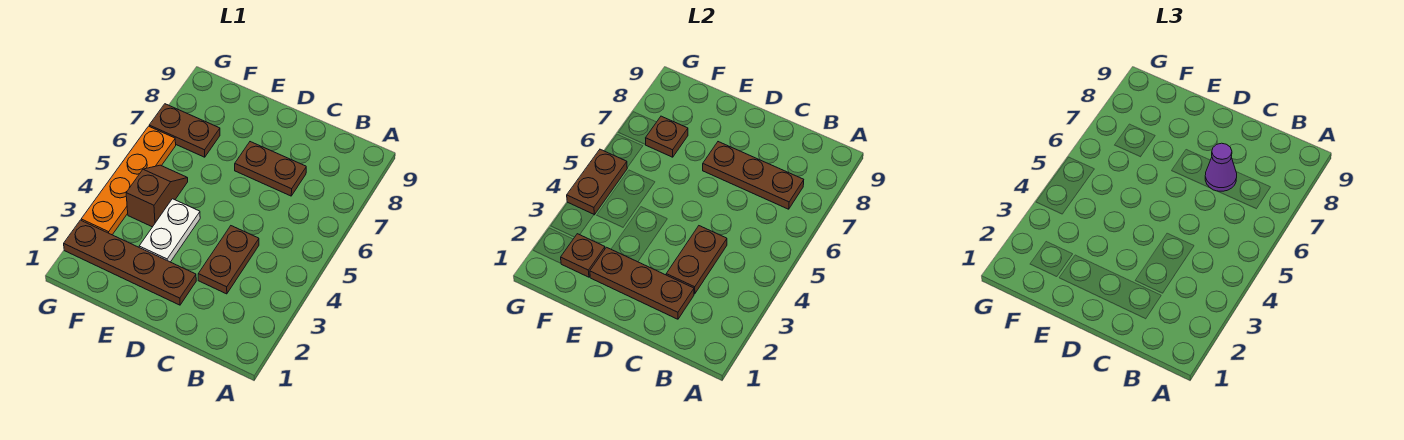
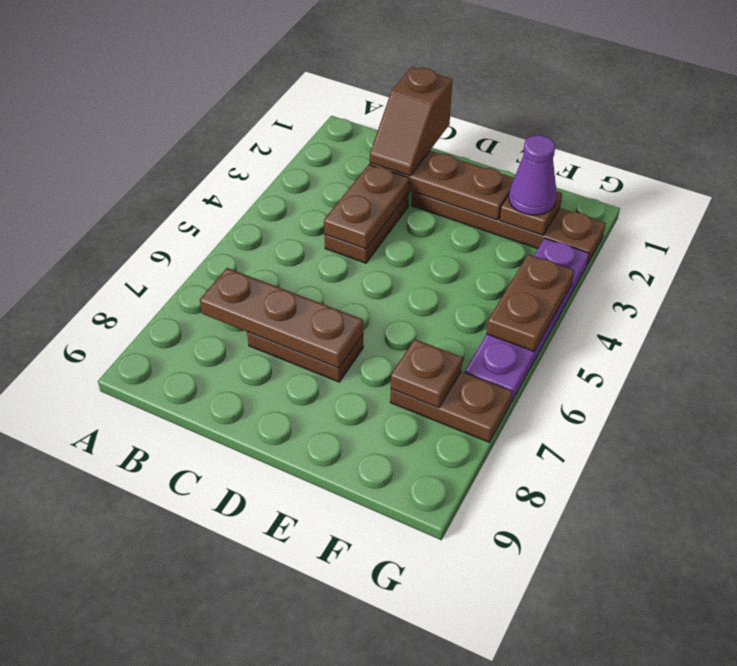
purple cone C7 level 3 -> purple cone F2 level 3
white plate E3:E4 level 1 -> none
brown slope F4:F5 level 1 top 4 -> brown slope C1:C2 level 3 top 1
orange plate G3:G6 level 1 -> purple plate G3:G6 level 1

